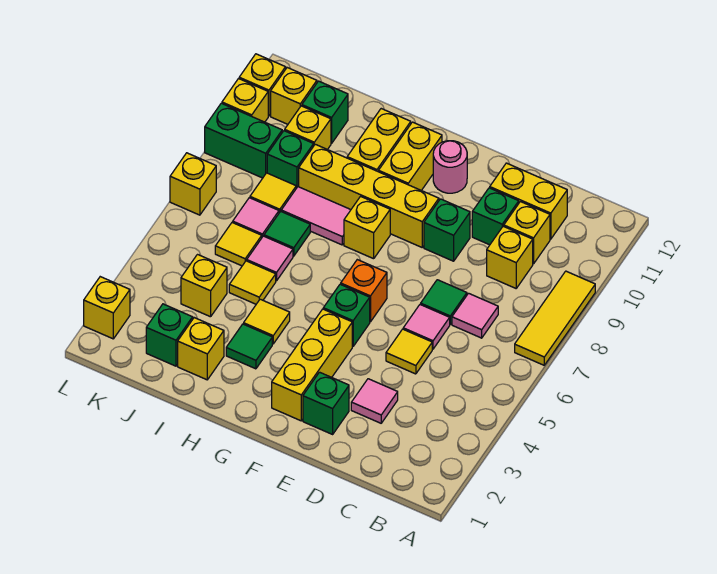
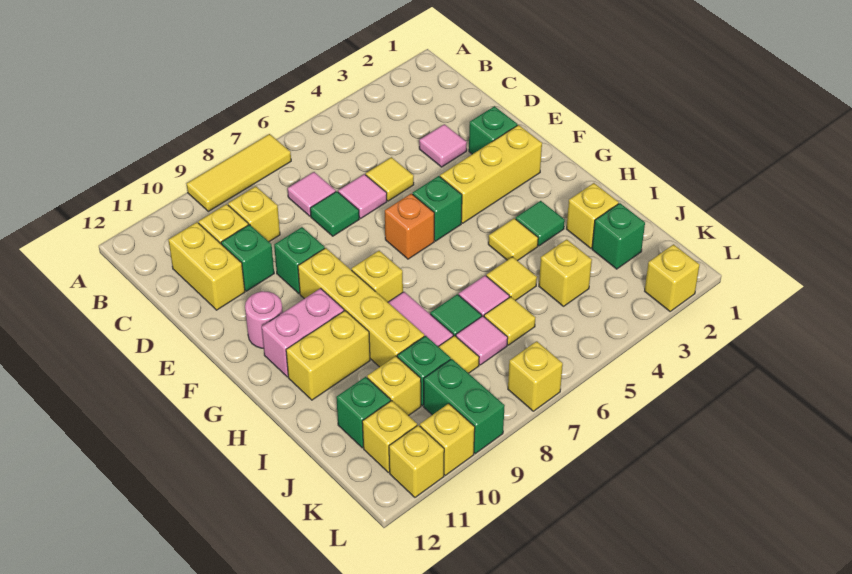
yellow brick G10:G11 level 1 -> pink brick G10:G11 level 1

